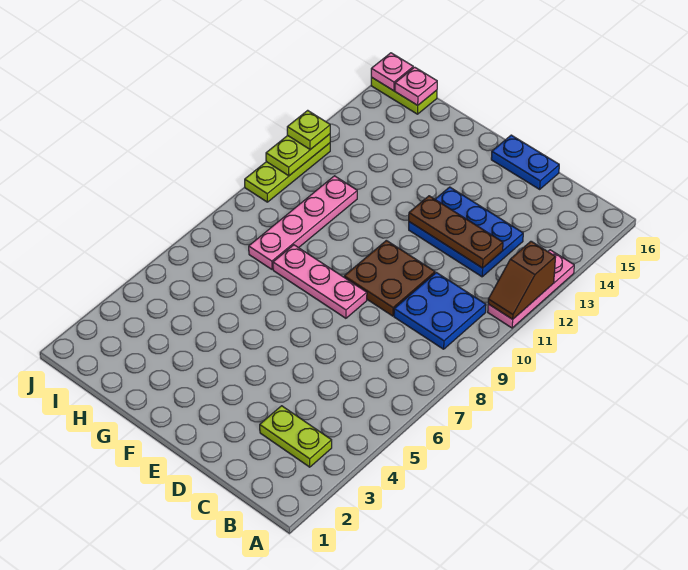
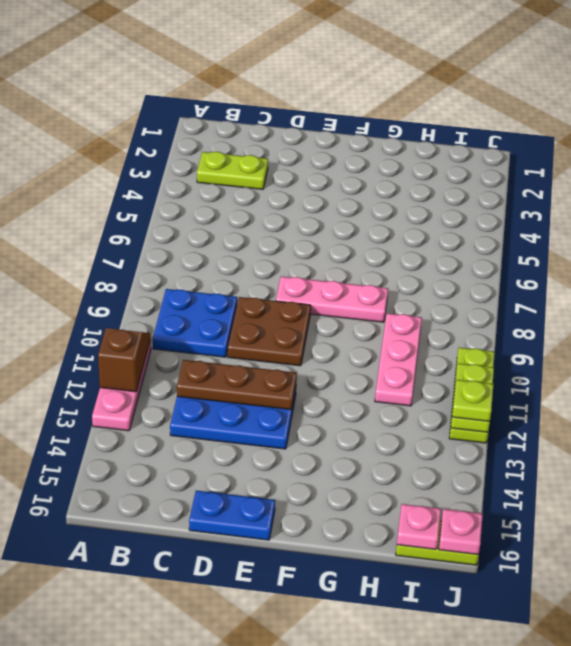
pink plate H8:H11 level 1 -> pink plate H9:H11 level 1

